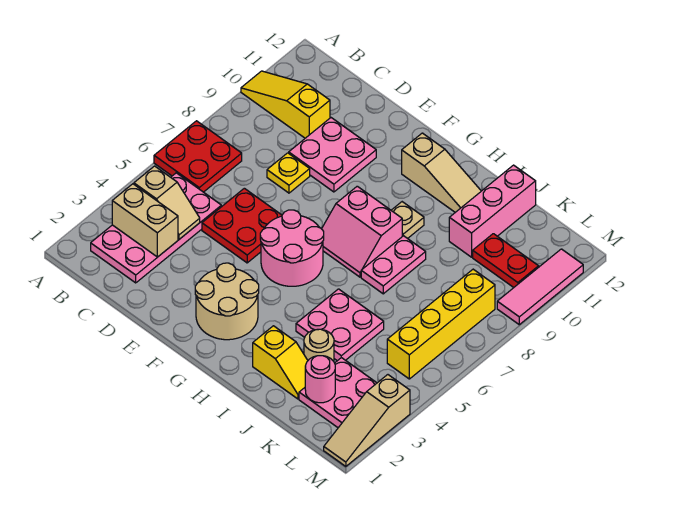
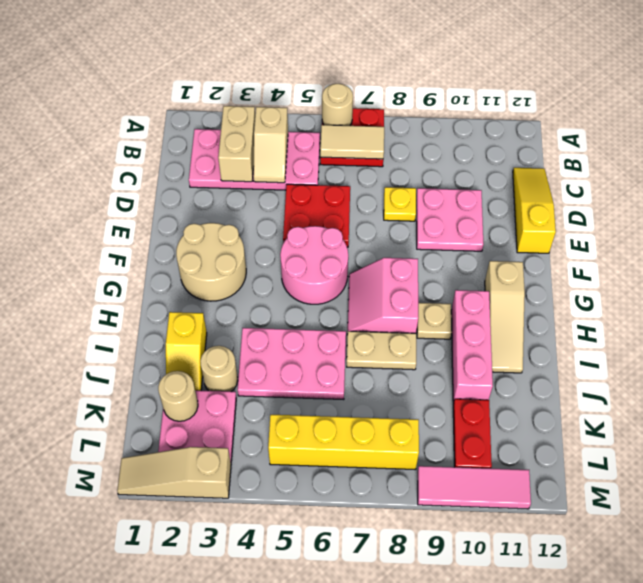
none -> tan round brick A6 level 2
yellow slope A10:C10 level 1 top C -> yellow slope C12:E12 level 1 top E
none -> tan tile B6:B7 level 2
pink plate I4:J5 level 1 -> pink plate I4:J6 level 1
pink plate I7:I8 level 1 -> tan plate I7:I8 level 1
pink brick J10:J12 level 1 -> pink brick H10:J10 level 1
pink round brick K2 level 2 -> tan round brick K2 level 2

